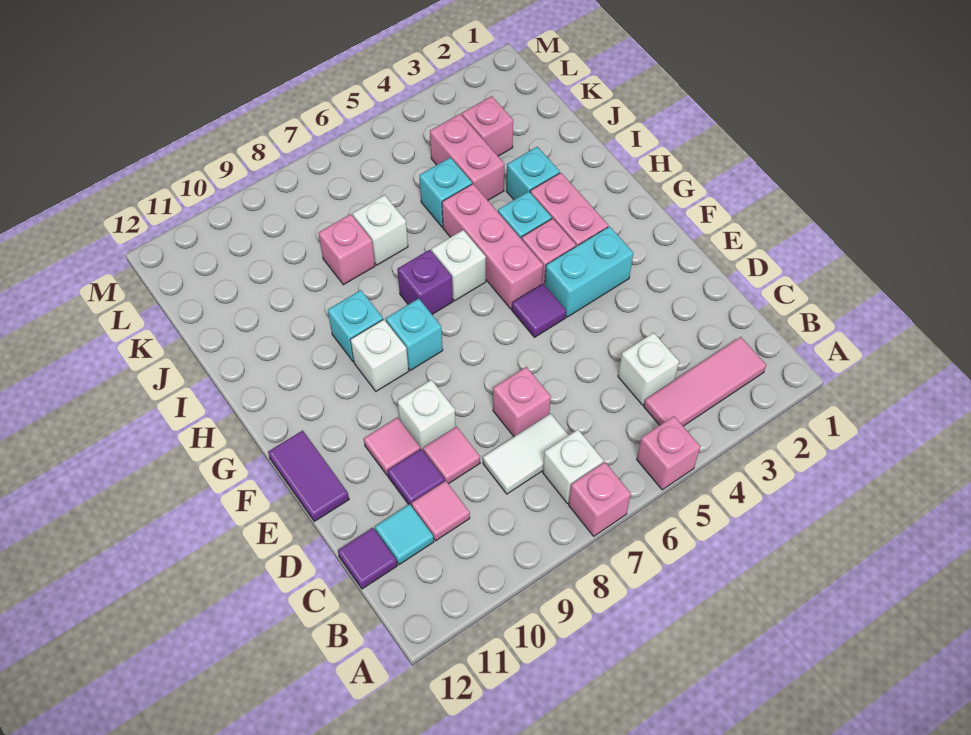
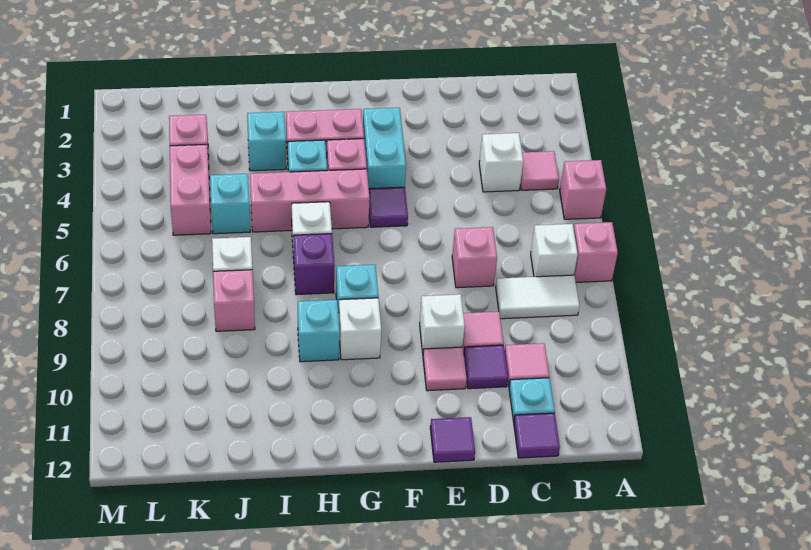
pink tile B2:B4 level 1 -> pink tile B4 level 1
white tile C7:C8 level 1 -> white tile B8:C8 level 1
cyan tile C11 level 1 -> cyan plate C11 level 1
purple tile E12:F12 level 1 -> purple tile E12 level 1
pink brick J4:K4 level 1 -> pink brick K4:K5 level 1

